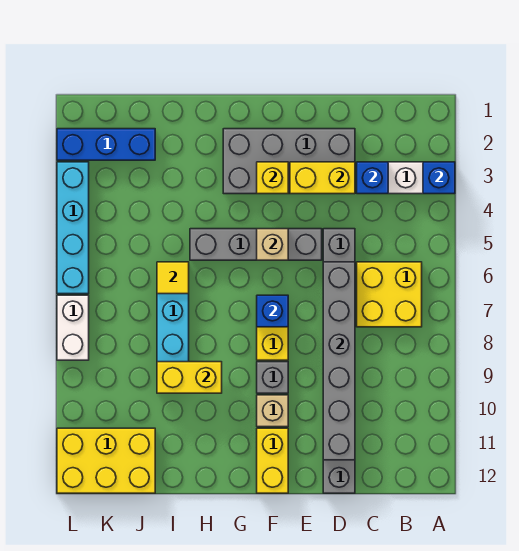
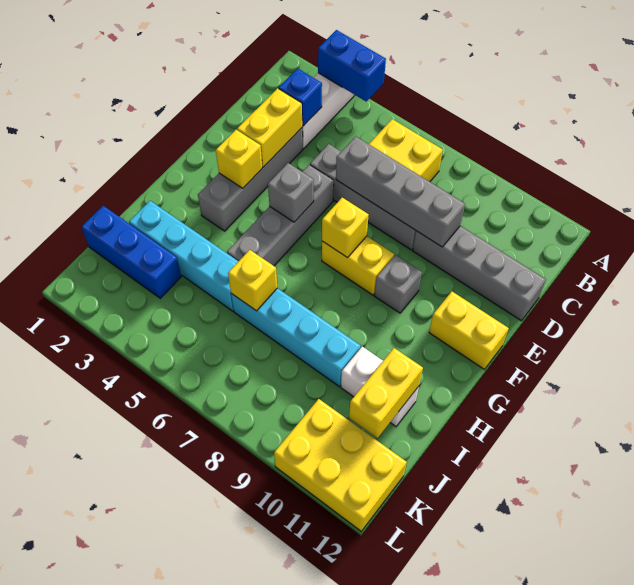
blue brick A3 level 2 -> blue brick A3:A4 level 2
grey brick D2:G3 level 1 -> grey brick D3:G3 level 1
grey brick D6:D11 level 2 -> grey brick D6:D9 level 2
tan brick F5 level 2 -> grey brick F5 level 2
blue brick F7 level 2 -> yellow brick F7 level 2
tan brick F10 level 1 -> none
yellow brick H9:I9 level 2 -> yellow brick I11:J11 level 2
yellow tile I6 level 2 -> yellow brick I6 level 2
blue brick J2:L2 level 1 -> blue brick J1:J3 level 1
yellow brick J11:L12 level 1 -> yellow brick K10:L12 level 1
cyan brick L3:L6 level 1 -> cyan brick I2:I5 level 1
white brick L7:L8 level 1 -> white brick I10:I11 level 1

